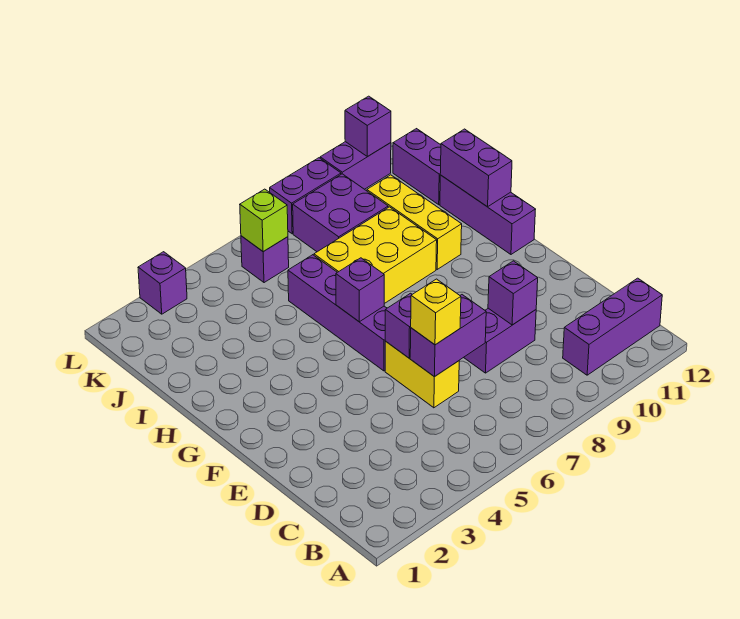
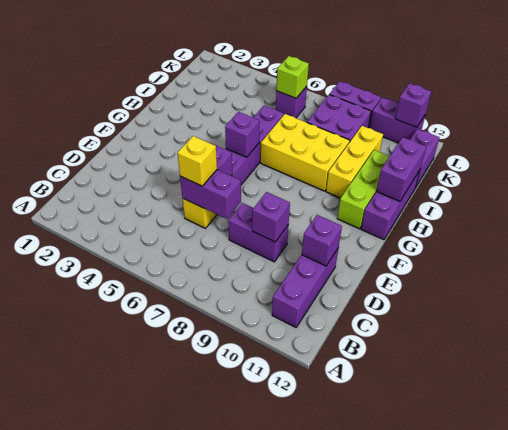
purple brick B10:B12 level 1 -> purple brick B11:D11 level 1
none -> lime brick G11:I11 level 1
purple brick L3 level 1 -> purple brick D11 level 2

